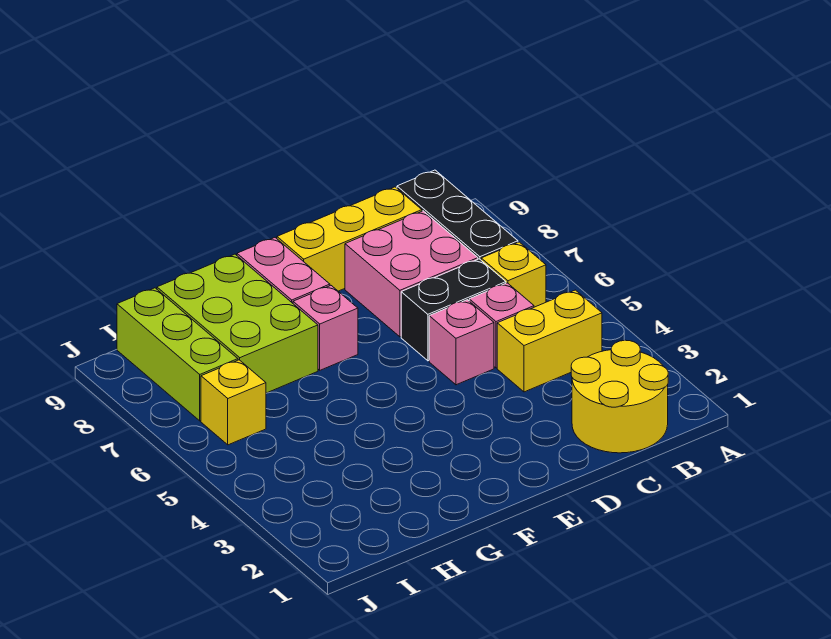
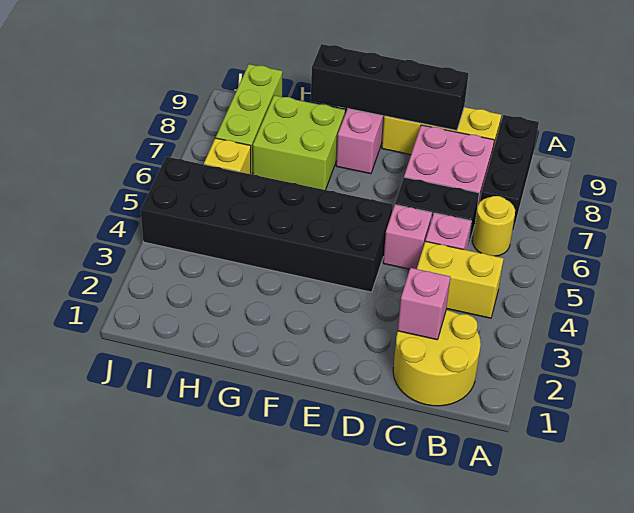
yellow brick B6 level 1 -> yellow round brick B6 level 1
none -> black brick D9:G9 level 2
none -> black brick E4:J5 level 1
pink brick F7 level 1 -> pink brick C2 level 2
lime brick G7:H9 level 1 -> lime brick G7:H8 level 1

